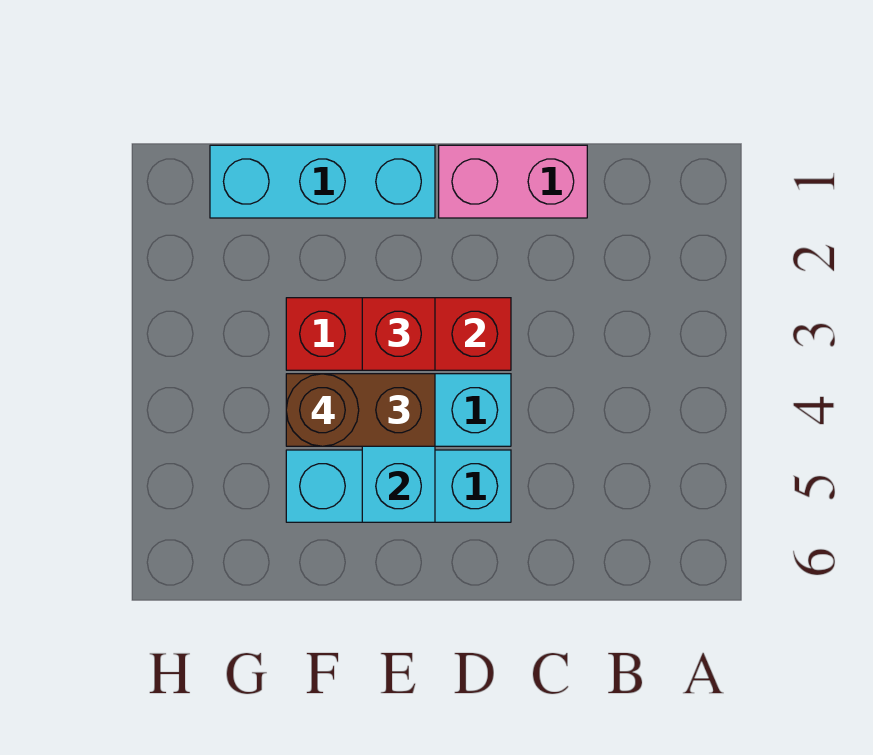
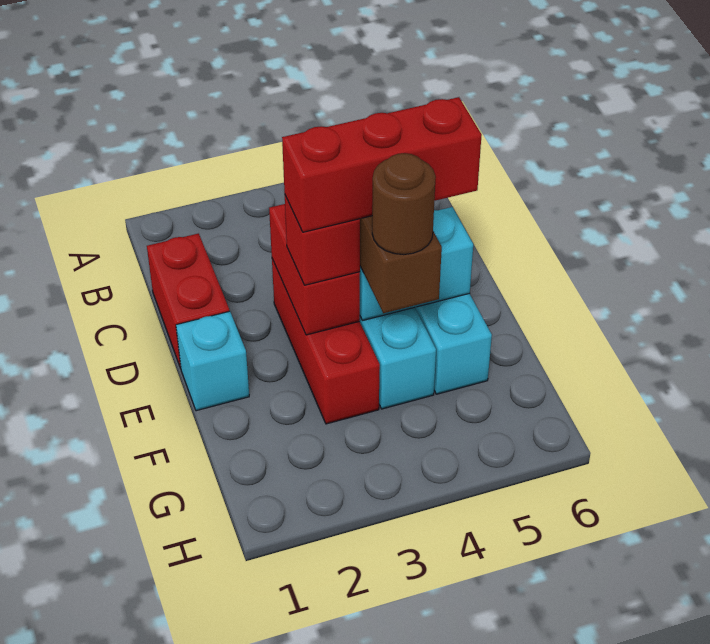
pink brick C1:D1 level 1 -> red brick C1:D1 level 1
cyan brick E1:G1 level 1 -> cyan brick E1 level 1
none -> red brick E3:E5 level 4

